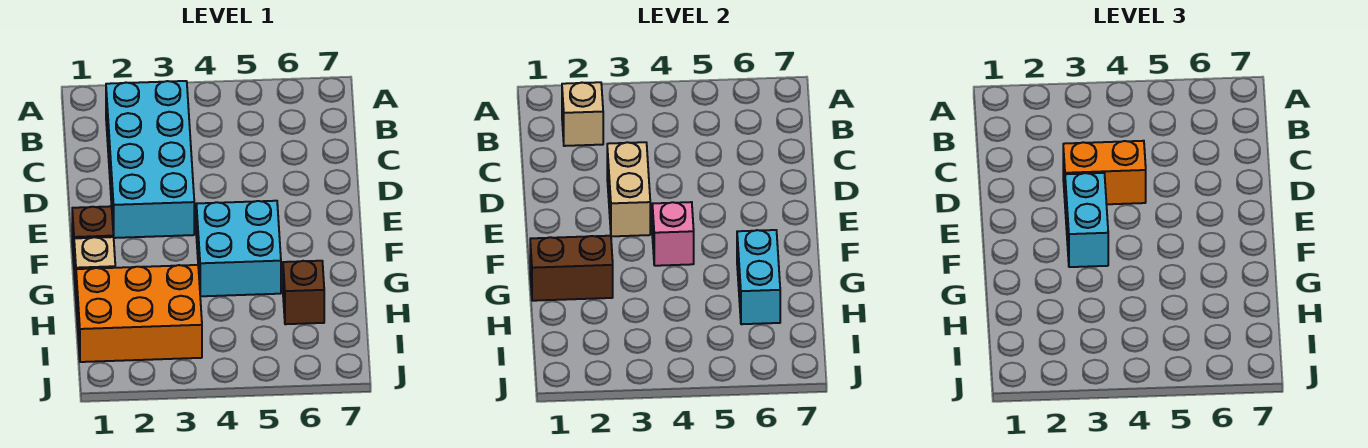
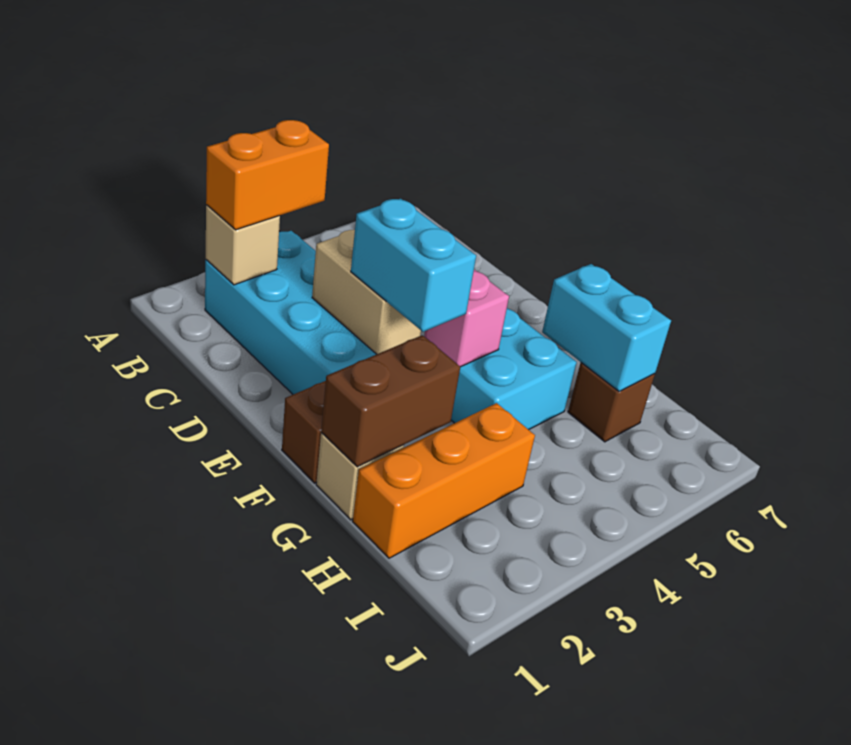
orange brick D3:D4 level 3 -> orange brick B2:B3 level 3
orange brick H1:I3 level 1 -> orange brick H1:H3 level 1

